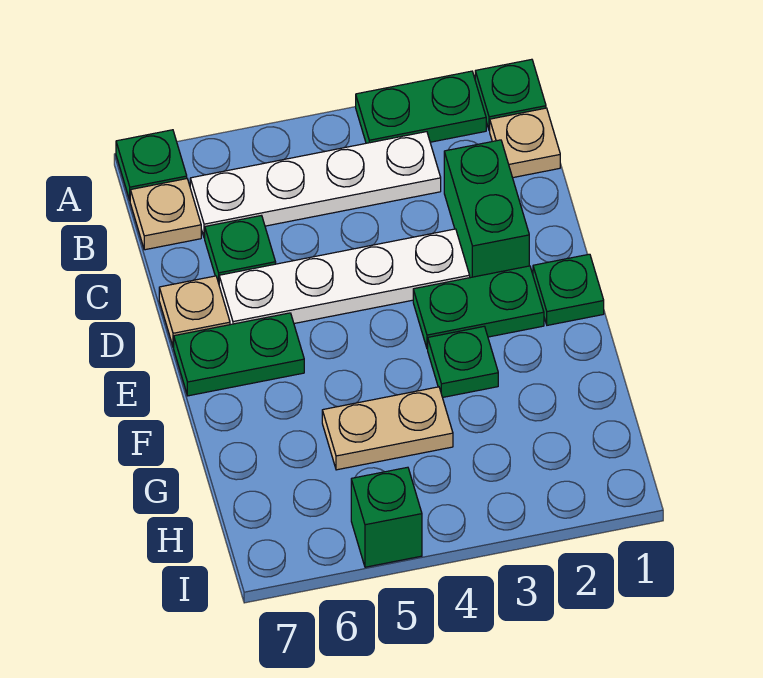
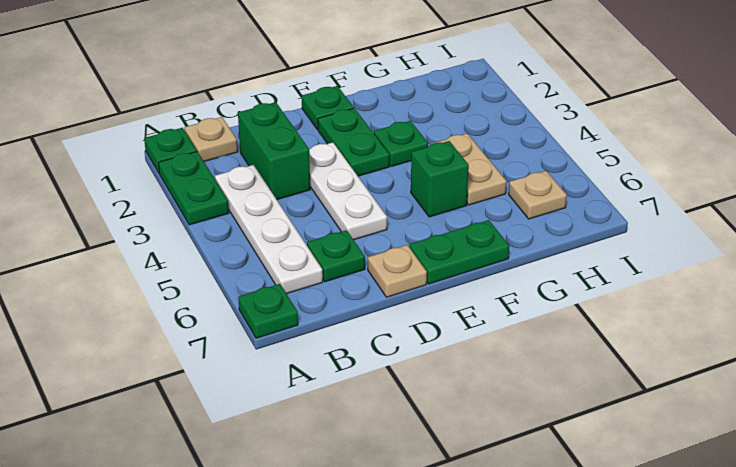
tan plate B7 level 1 -> tan plate H6 level 1
green brick C2:D2 level 1 -> green brick C2:C3 level 1
white plate D3:D6 level 1 -> white plate D3:D5 level 1
green plate E6:E7 level 1 -> green plate E7:F7 level 1
green brick I5 level 1 -> green brick F5 level 1

